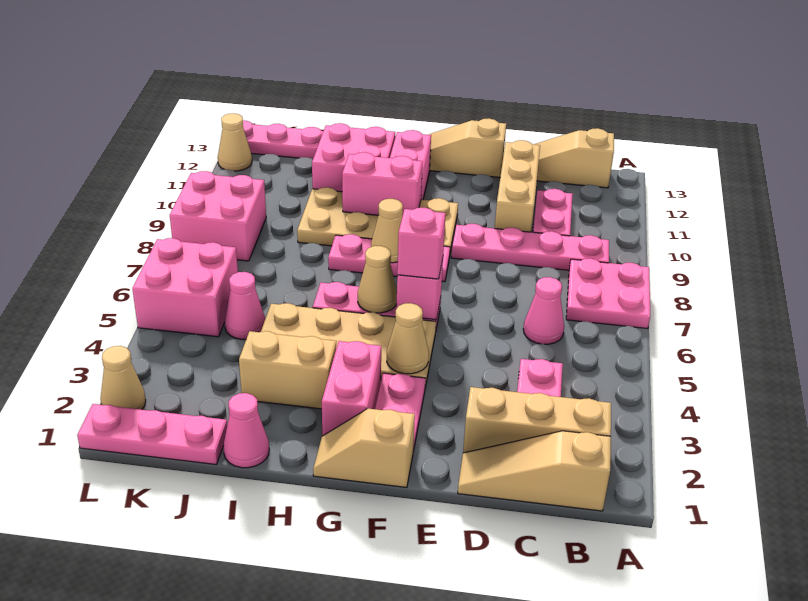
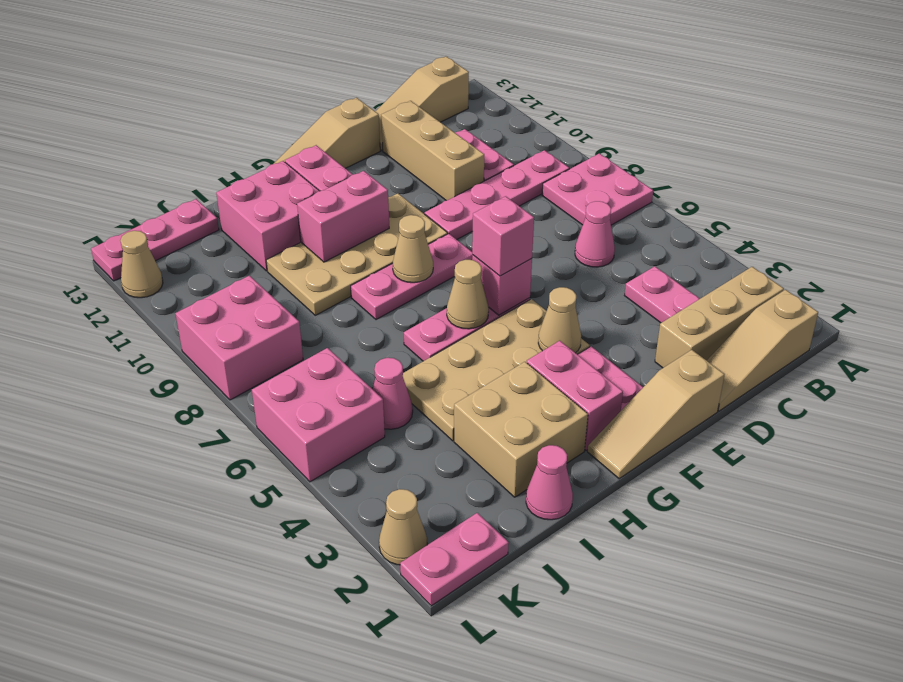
tan slope F1:G1 level 1 top F -> tan slope E1:G1 level 1 top E
tan brick H3:I3 level 1 -> tan brick H2:I3 level 1
pink plate J1:L1 level 1 -> pink plate K1:L1 level 1

